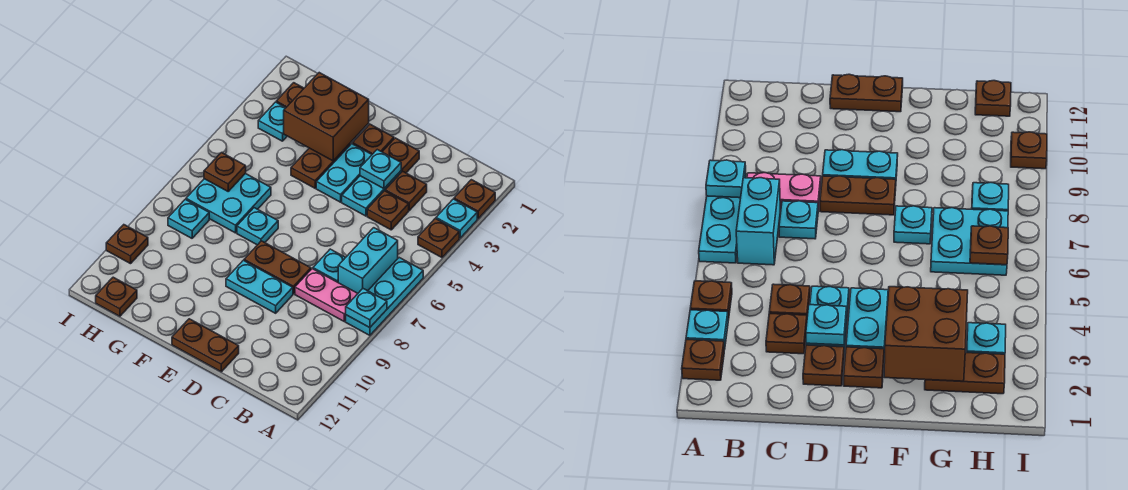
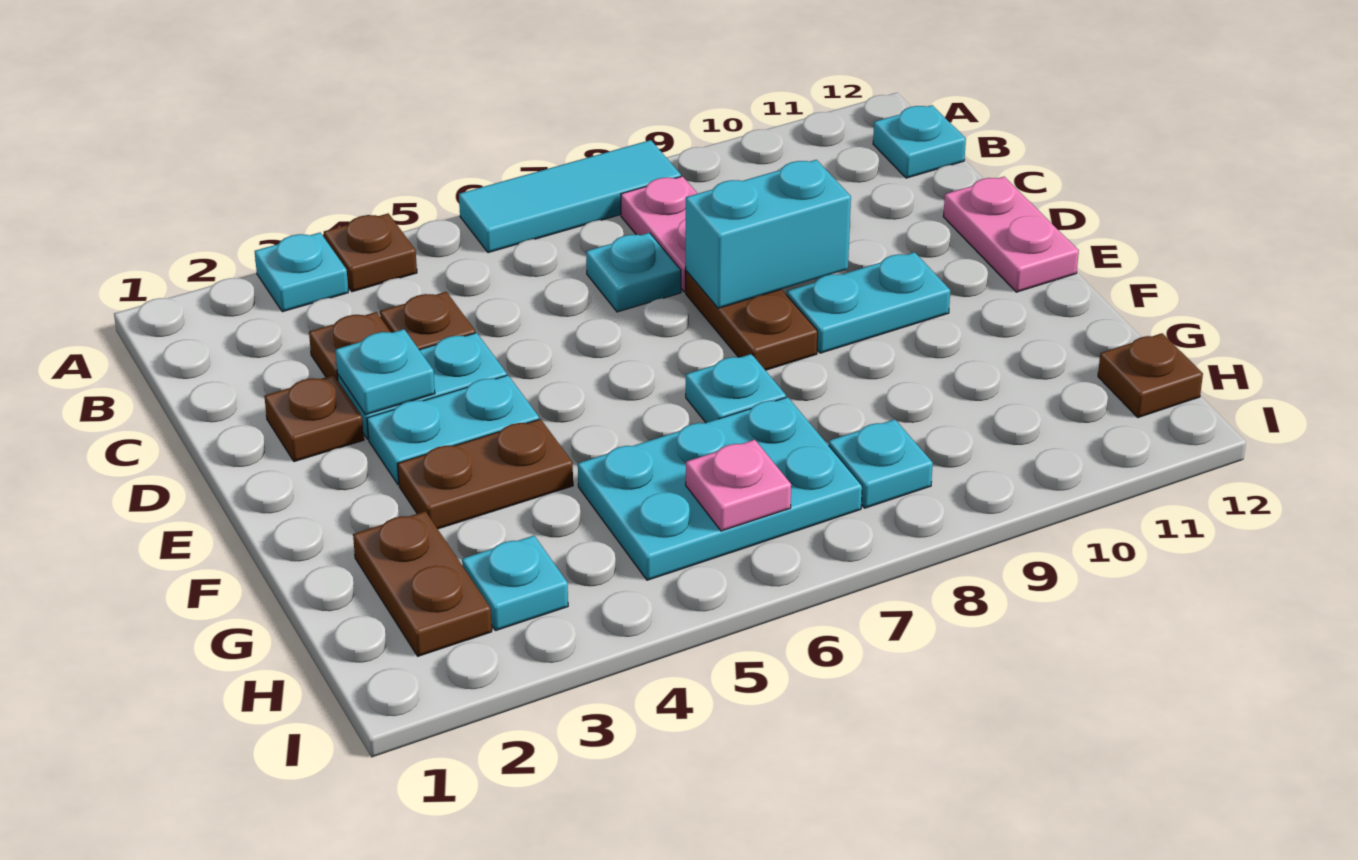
brown plate A2 level 1 -> none
cyan plate A6:A8 level 1 -> cyan tile A6:A8 level 1
cyan plate A8 level 2 -> cyan plate B12 level 1
cyan brick B6:B7 level 1 -> cyan brick D8:D9 level 2
cyan plate D9:E9 level 1 -> cyan plate E9:E10 level 1
brown plate D12:E12 level 1 -> pink plate D12:E12 level 1
brown plate E2 level 1 -> none
brown brick F2:G3 level 2 -> none
cyan plate G6:H7 level 1 -> cyan plate G5:H7 level 1
brown plate H6 level 2 -> pink plate H6 level 2
brown plate I10 level 1 -> none

